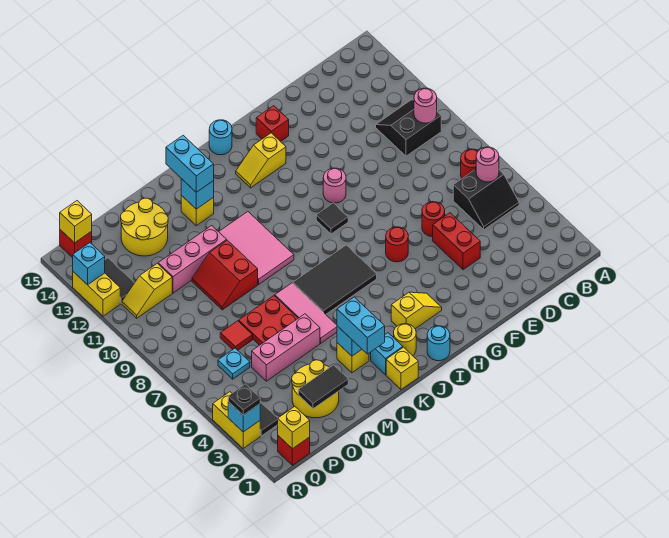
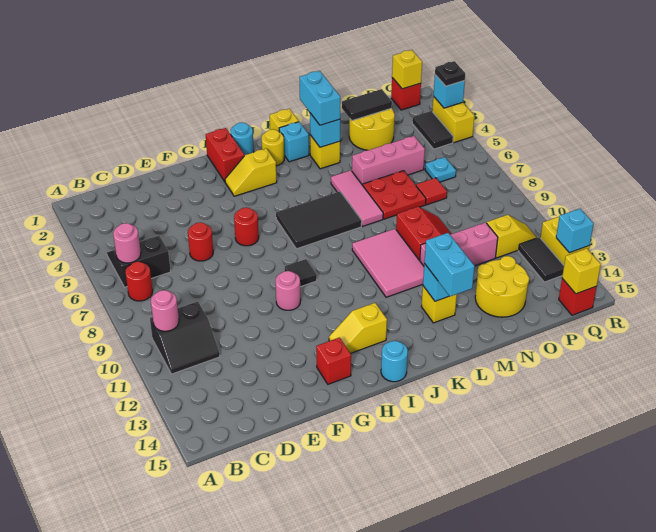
red brick E4:E5 level 1 -> red brick H1:H2 level 1
yellow slope H13:I13 level 1 top H -> yellow slope H13:I13 level 1 top I

